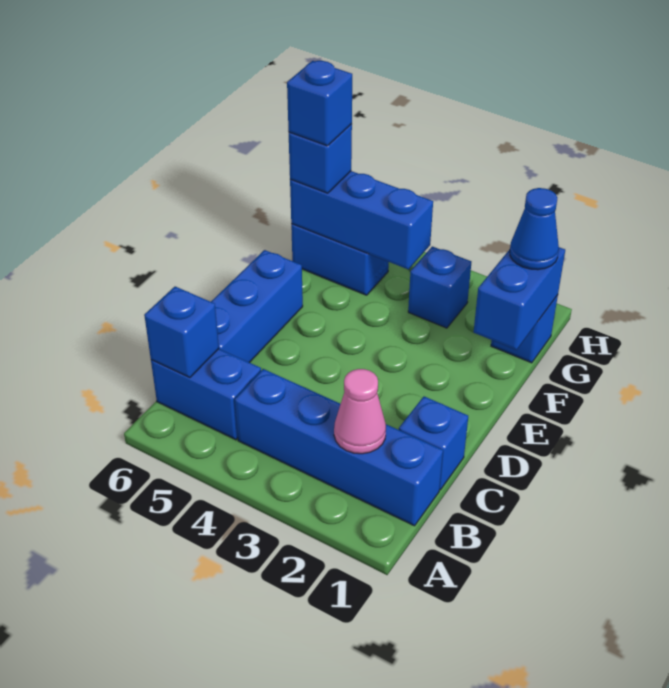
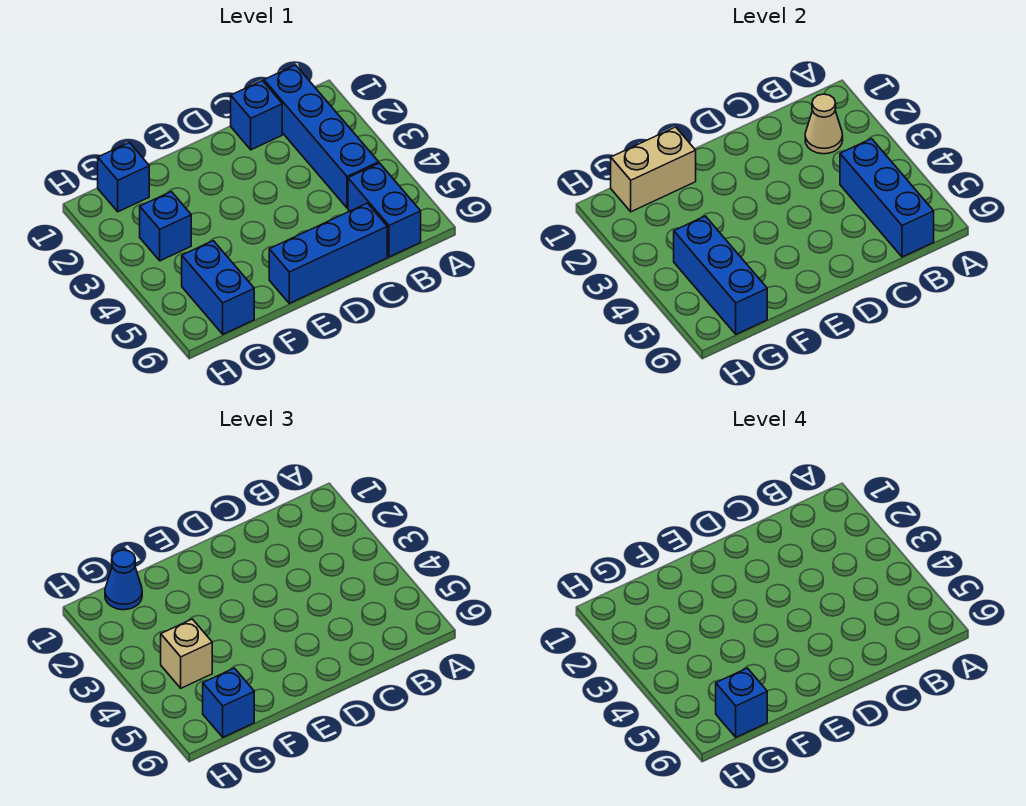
pink cone B2 level 2 -> tan cone B2 level 2
blue brick B6 level 2 -> blue brick B4:B6 level 2
blue brick F1:G1 level 2 -> tan brick F1:G1 level 2
none -> tan brick G4 level 3

